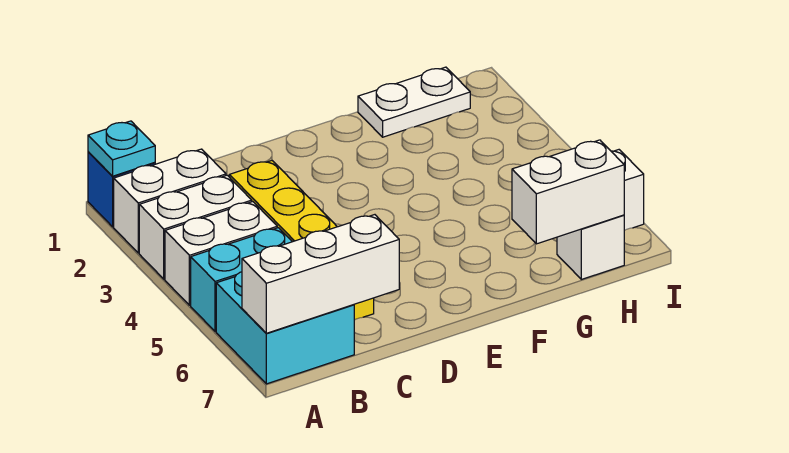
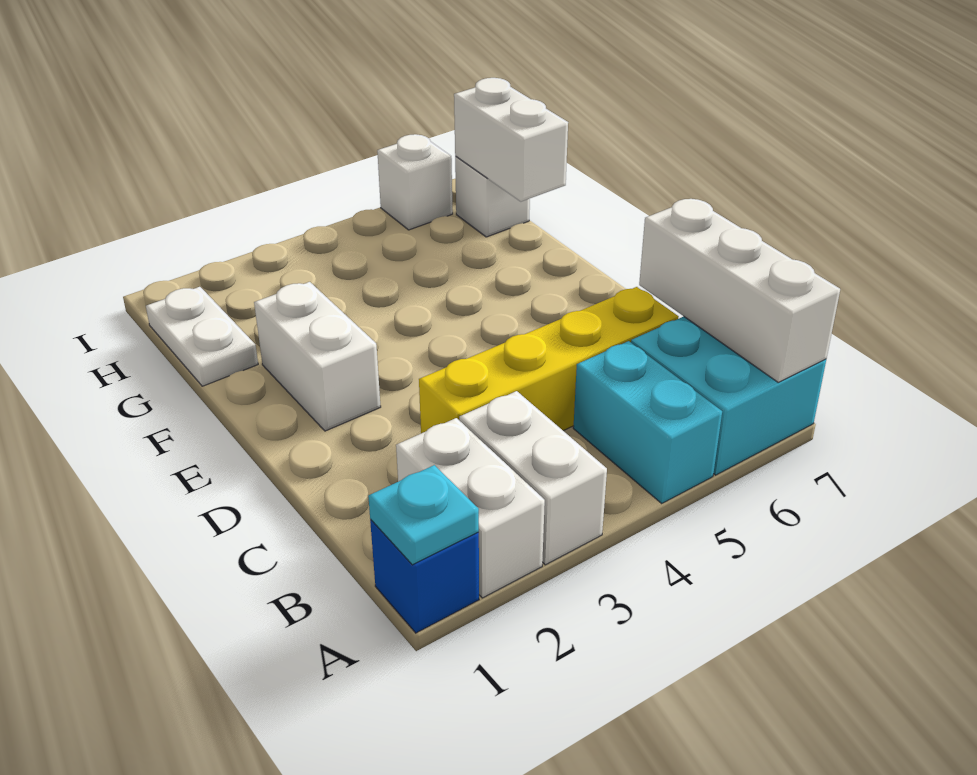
white brick A4:B4 level 1 -> white brick E2:F2 level 1

